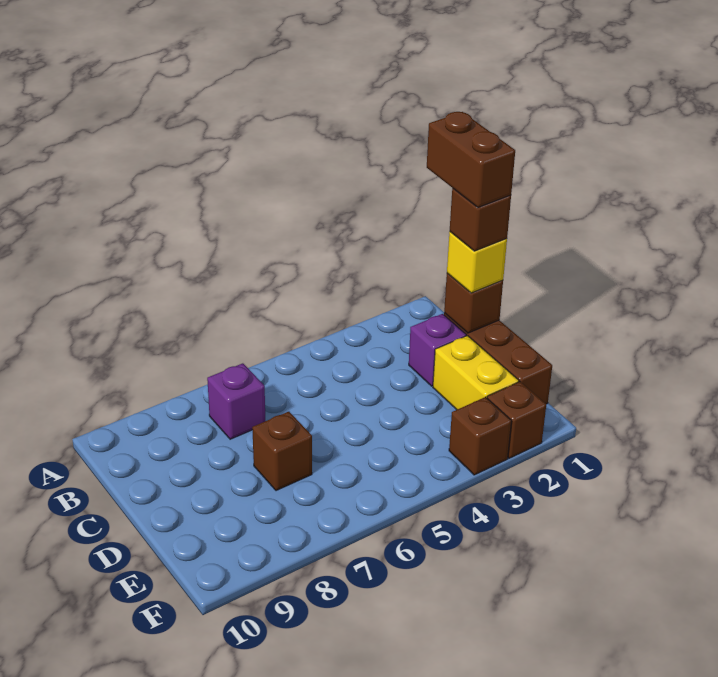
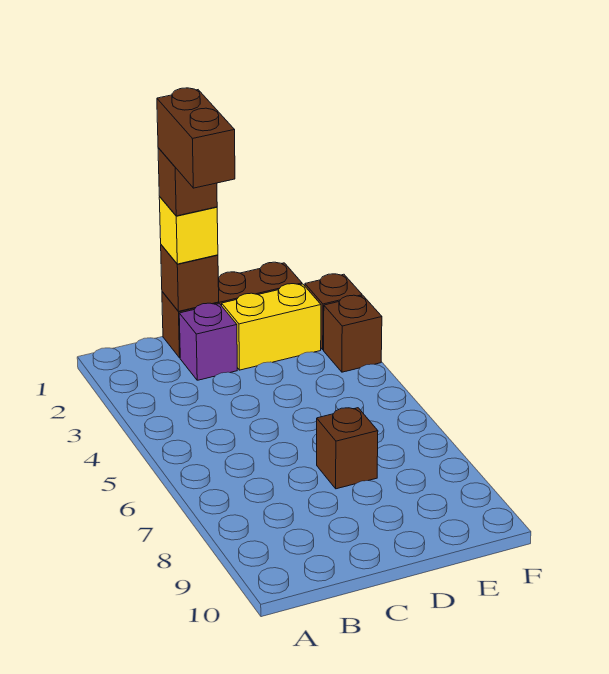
brown brick B1:C1 level 5 -> brown brick C1:C2 level 5
purple brick B7 level 1 -> none

